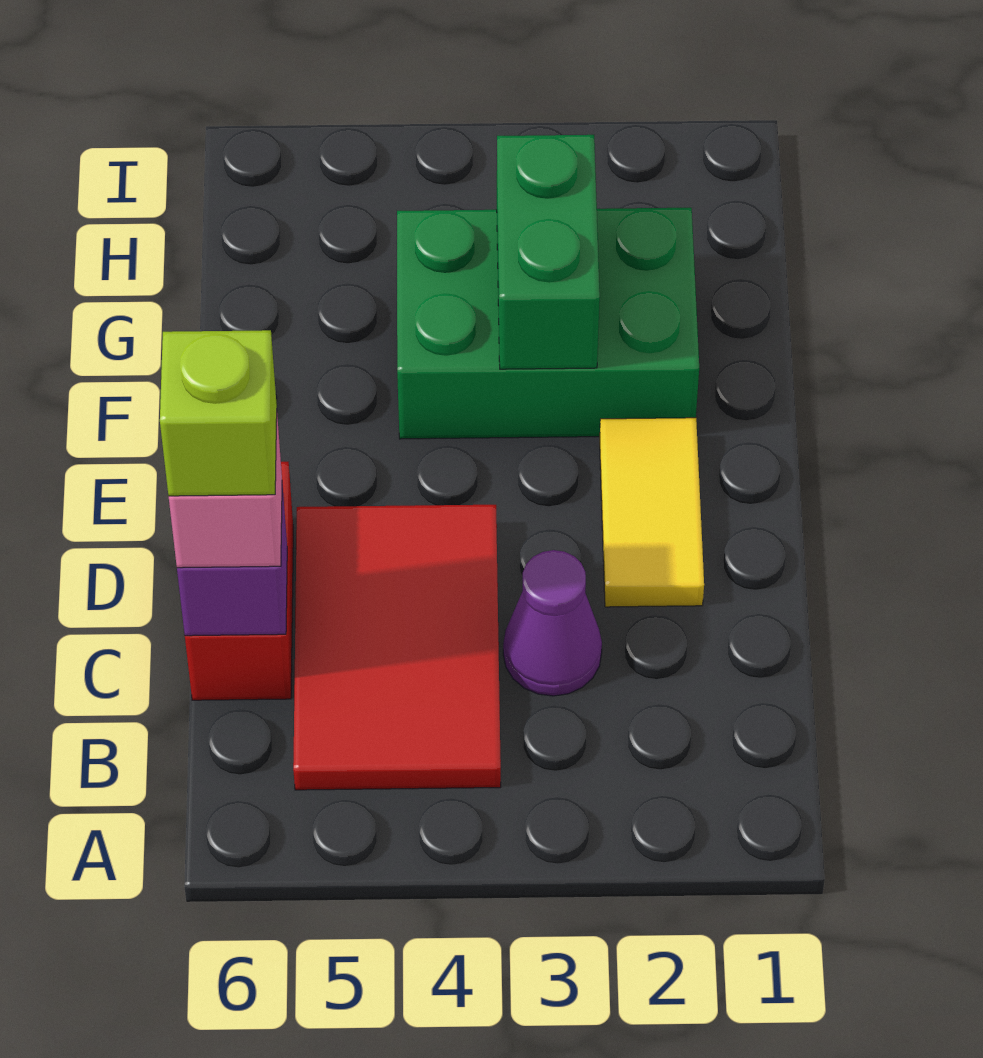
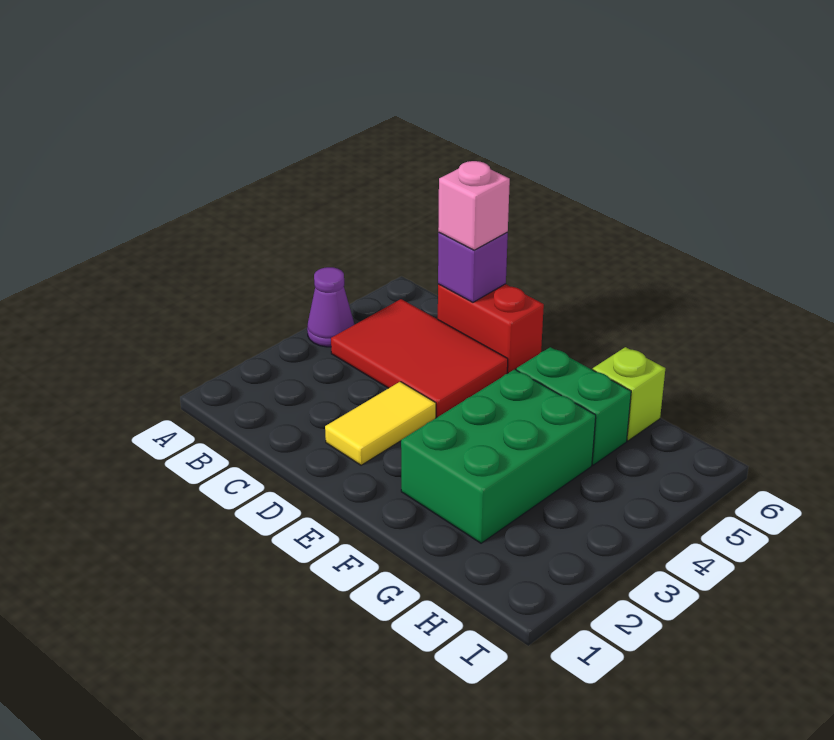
purple cone C3 level 1 -> purple cone A4 level 1
lime brick C6 level 4 -> lime brick G6 level 1
yellow tile D2:E2 level 1 -> yellow tile D2:D3 level 1
green brick F3:G3 level 2 -> green brick F5:G5 level 1

